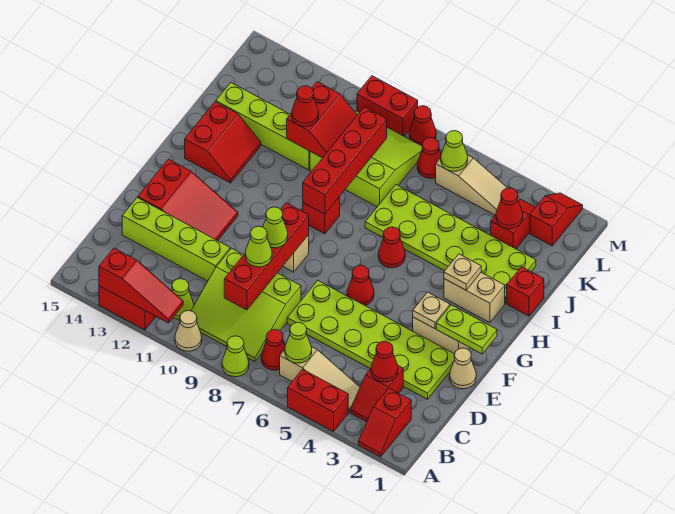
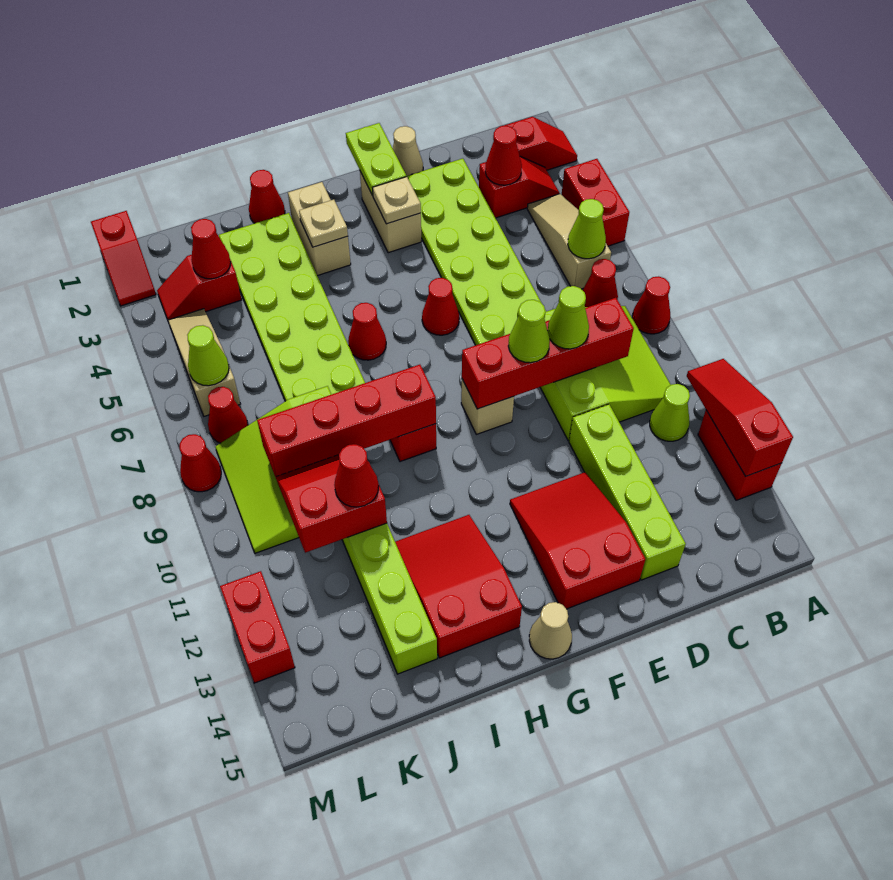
lime cone A8 level 1 -> red cone A8 level 1
tan cone A10 level 1 -> tan cone G15 level 1
red slope H13:I14 level 1 top 14 -> red slope H12:I14 level 1 top 14
red brick I1 level 1 -> red cone I1 level 1
red slope L2:M2 level 1 top L -> red slope M1:M2 level 1 top 1
red brick M9:M10 level 1 -> red brick M12:M13 level 1

